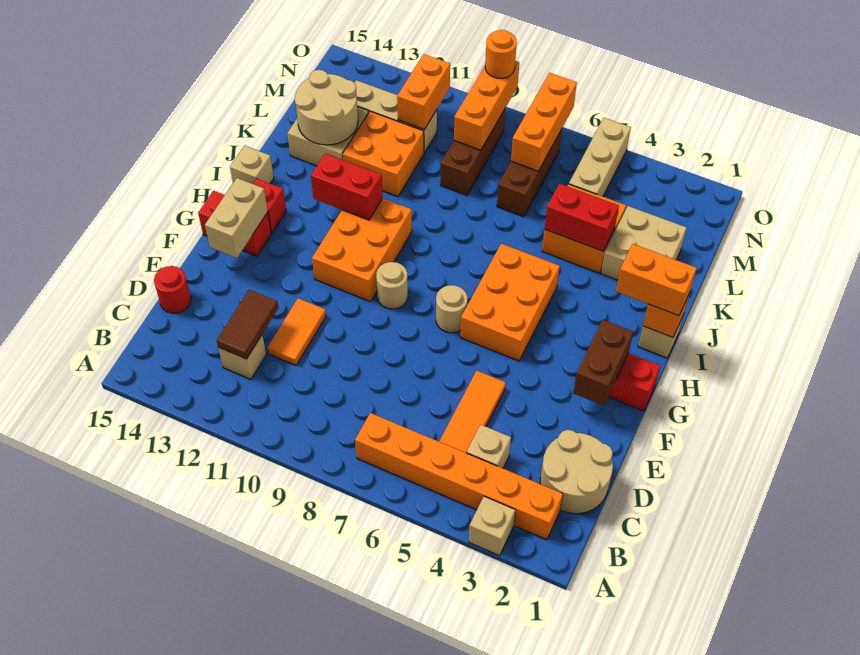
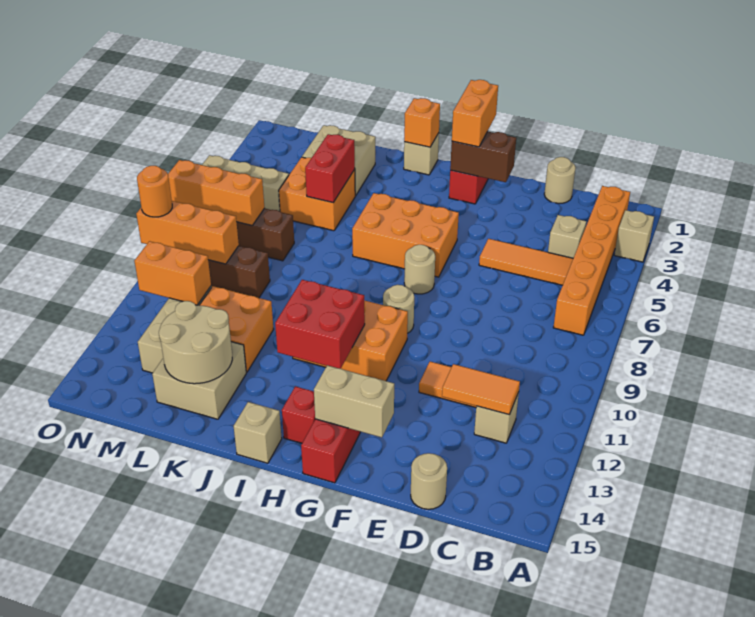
tan round brick C1:D2 level 1 -> tan round brick D1 level 1
brown tile C12:D12 level 2 -> orange tile C12:D12 level 2
red round brick D15 level 1 -> tan round brick D15 level 1
orange brick I1:I2 level 3 -> orange brick G1:G2 level 3
red brick I11:I12 level 2 -> red brick H11:I12 level 2

